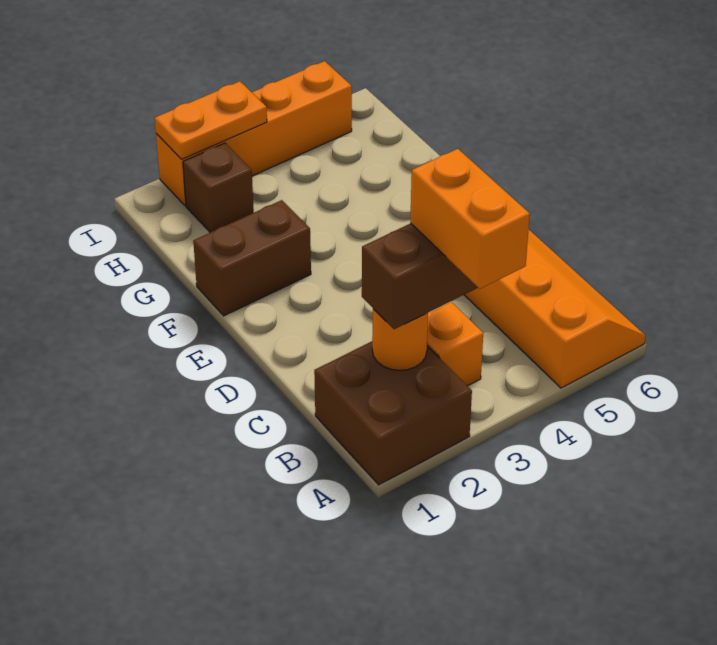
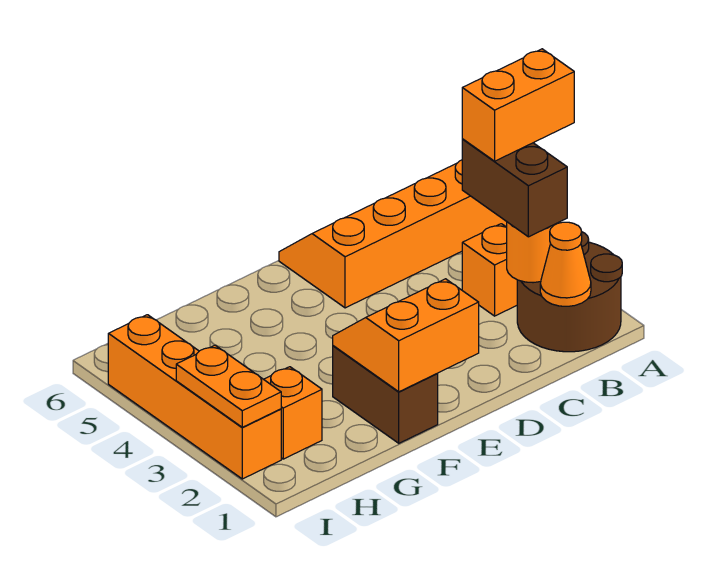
brown brick A1:B2 level 1 -> brown round brick A1:B2 level 1
none -> orange cone B1 level 2
none -> orange slope E1:F2 level 2 top 1
brown brick H2 level 1 -> orange brick H2 level 1

